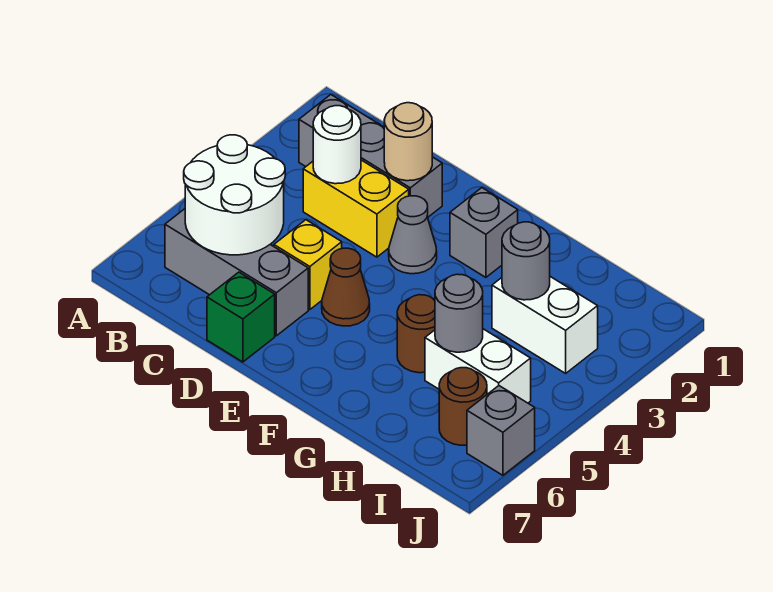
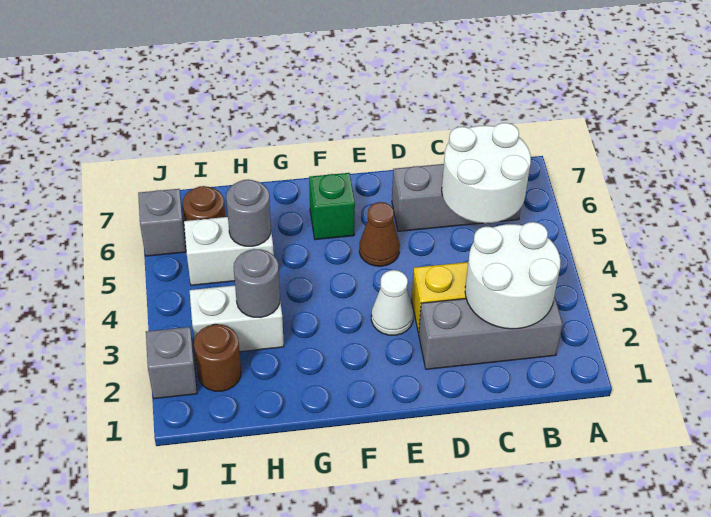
white round brick C3 level 2 -> white round brick B2:C3 level 2
tan round brick D2 level 2 -> none
yellow brick D5 level 1 -> none
green brick D7 level 1 -> green brick F6 level 1
grey cone E3 level 1 -> white cone E3 level 1
grey brick F2 level 1 -> grey brick J2 level 1
brown round brick G5 level 1 -> brown round brick I2 level 1

